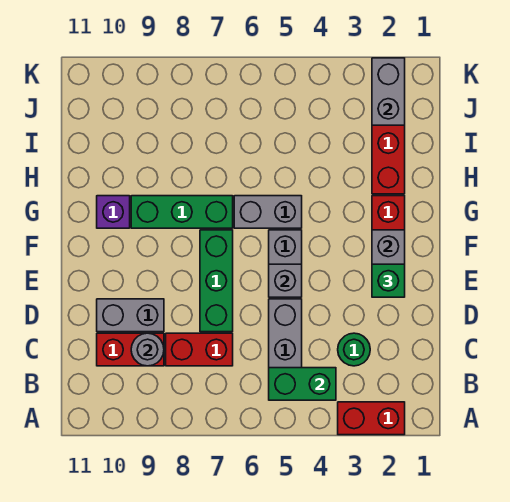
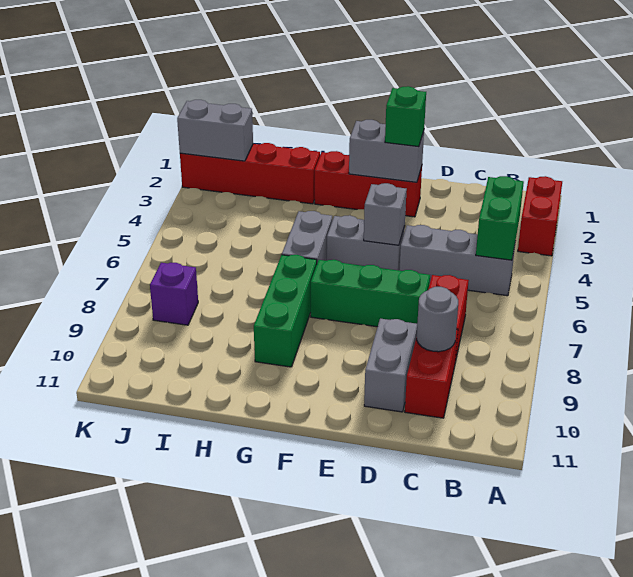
green round brick C3 level 1 -> none
purple brick G10 level 1 -> purple brick J8 level 1

